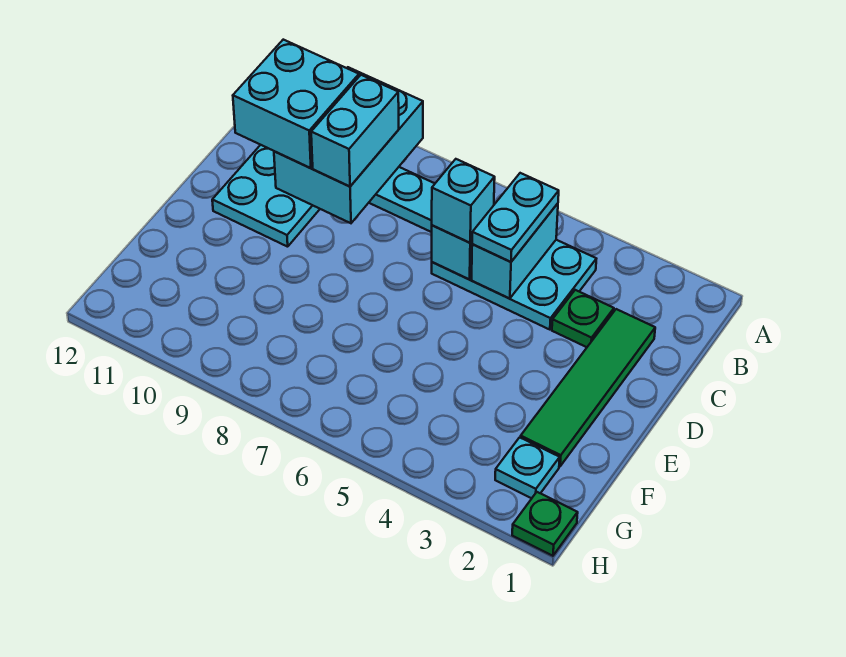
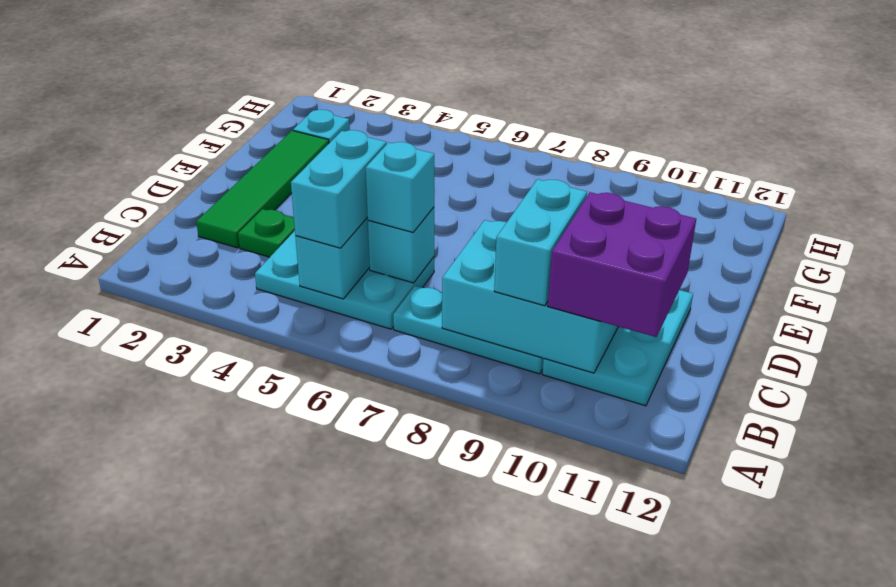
cyan brick A9:C10 level 2 -> cyan brick B8:C10 level 2
cyan plate B5:C5 level 3 -> cyan brick B5:C5 level 3
cyan brick B10:C11 level 3 -> purple brick B10:C11 level 3
green plate H1 level 1 -> none

